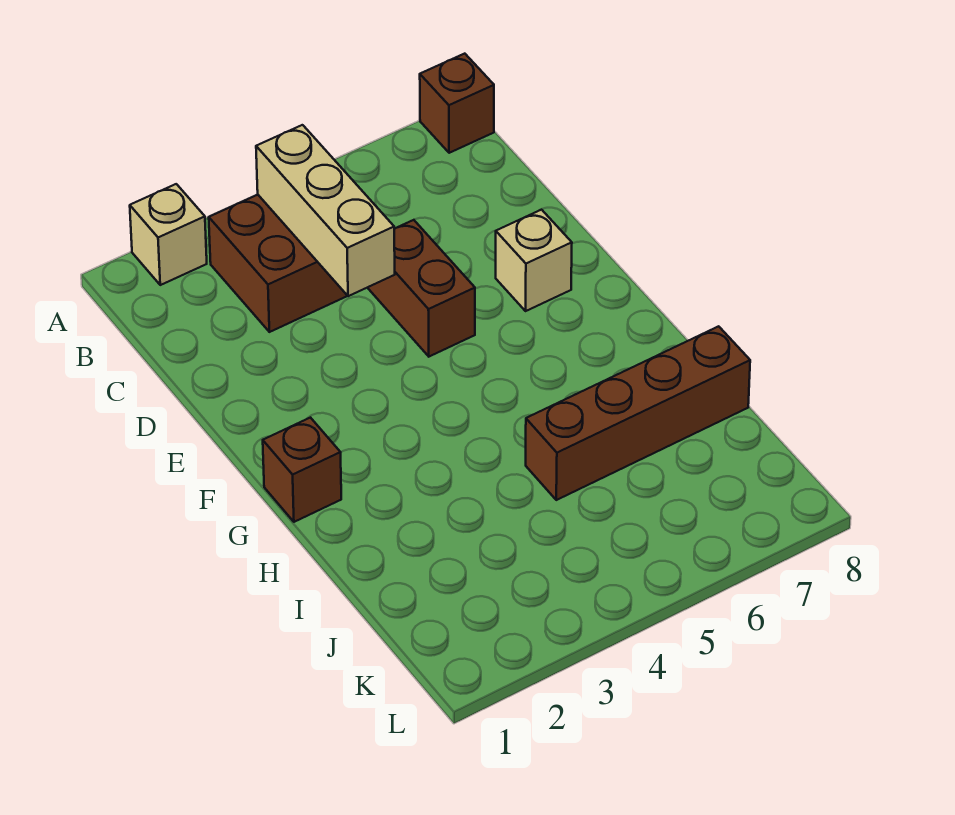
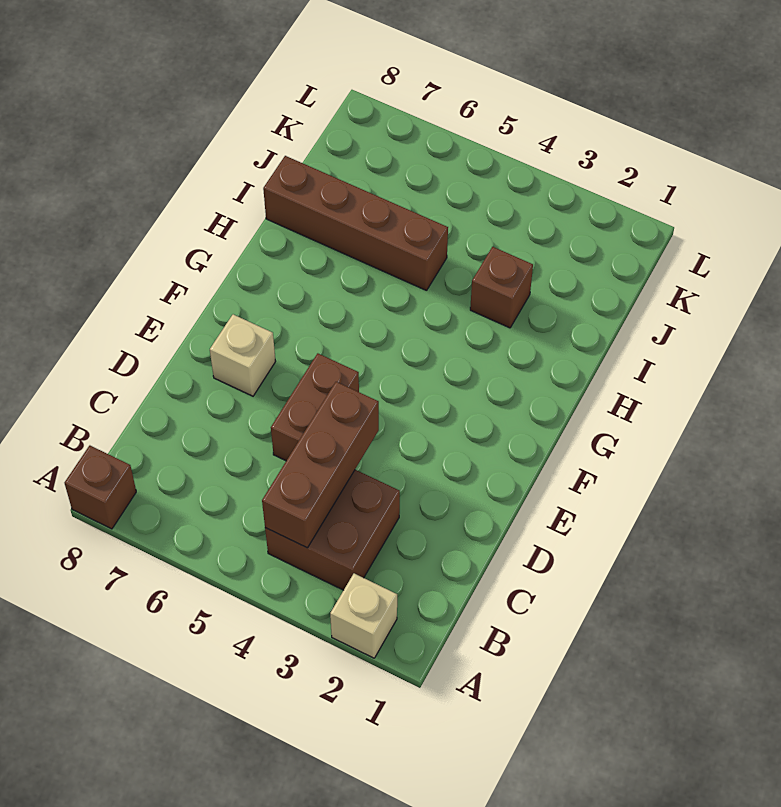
tan brick B4:D4 level 2 -> brown brick B4:D4 level 2
brown brick G1 level 1 -> brown brick I3 level 1

